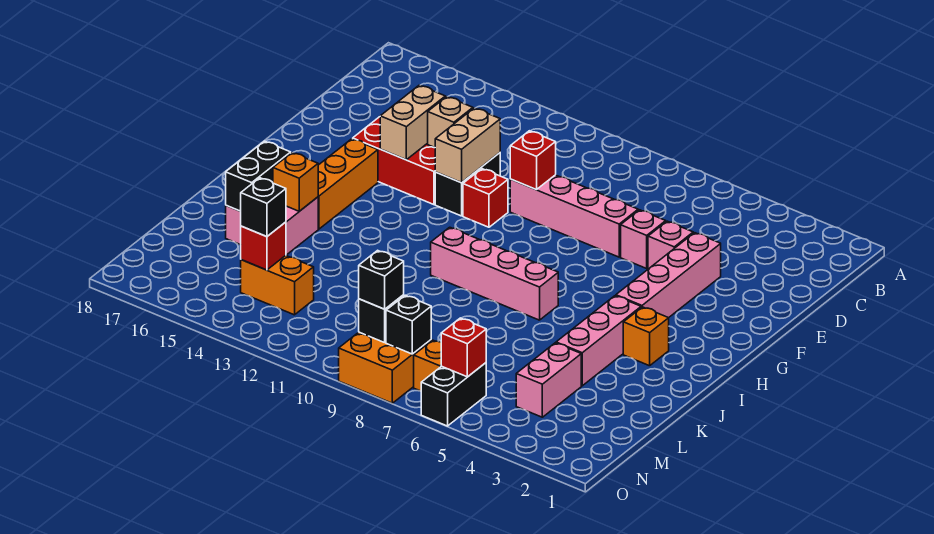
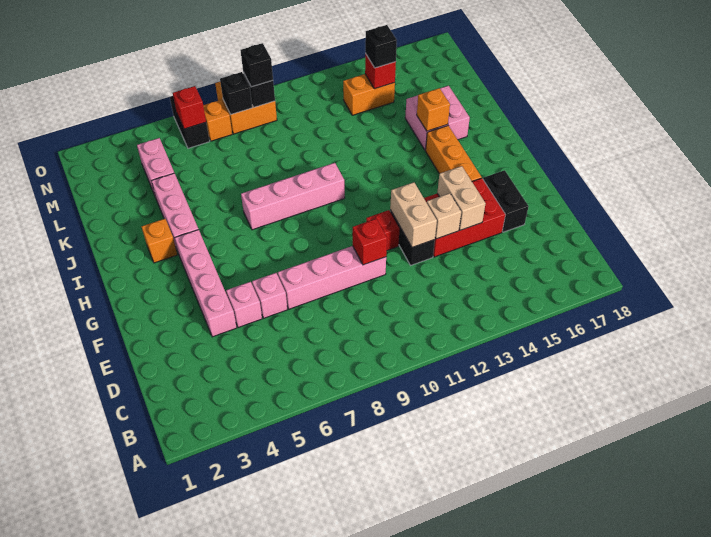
black brick J16:K16 level 2 -> black brick E16:F16 level 1

